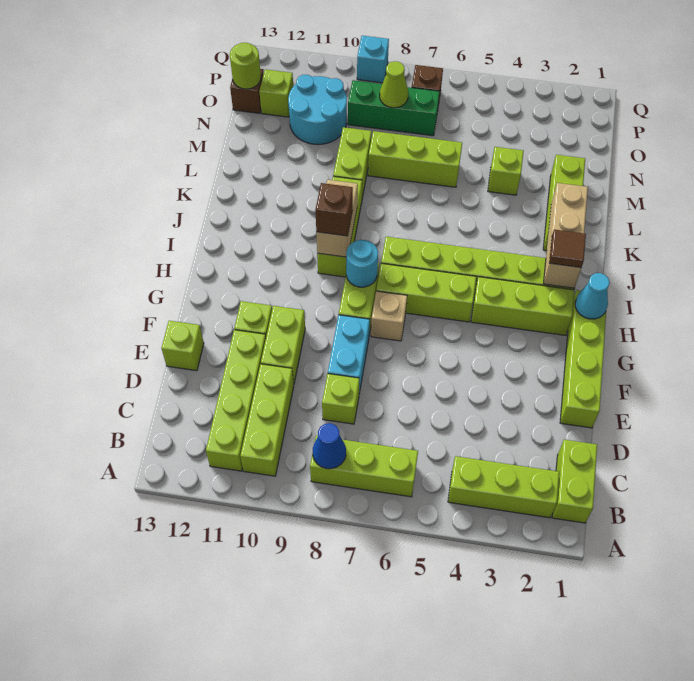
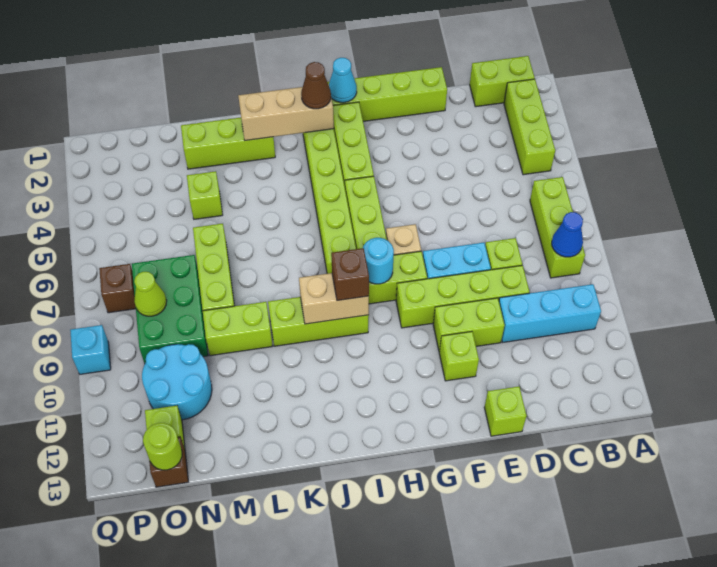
lime brick B10:D10 level 1 -> cyan brick B10:D10 level 1
lime brick B11:E11 level 1 -> lime brick D9:G9 level 1
brown tile I2 level 3 -> brown cone I2 level 3
green brick O7:O9 level 1 -> green brick N7:O9 level 1

